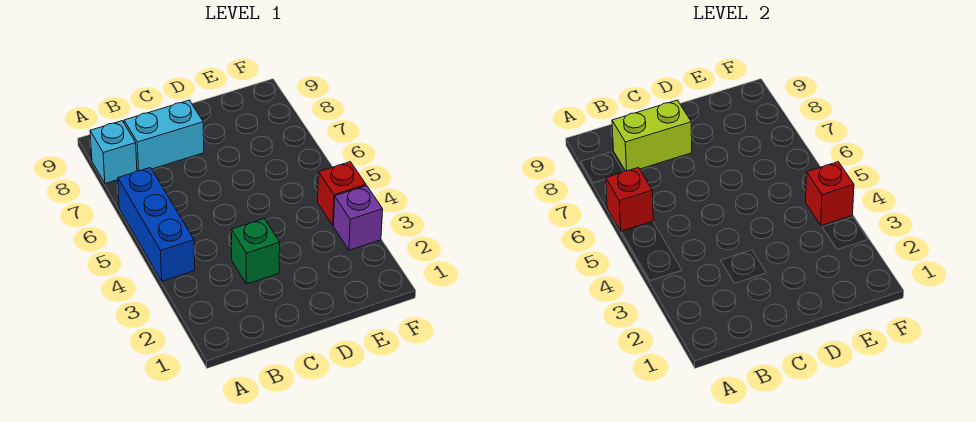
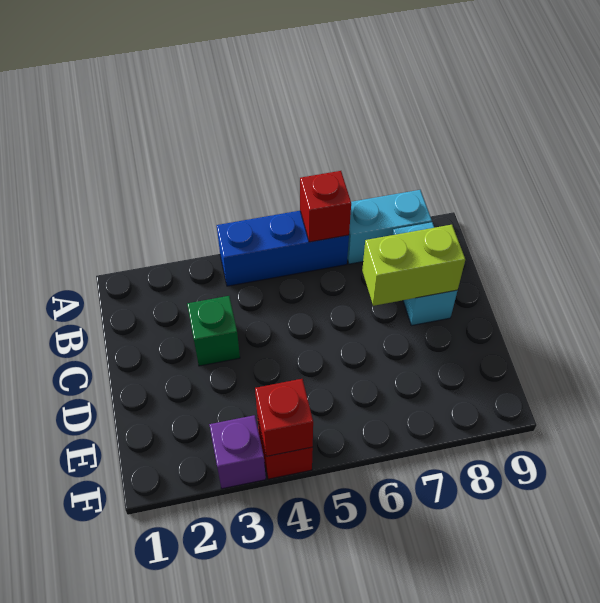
cyan brick A8 level 1 -> cyan brick A7:A8 level 1
lime brick B8:C8 level 2 -> lime brick C7:C8 level 2

